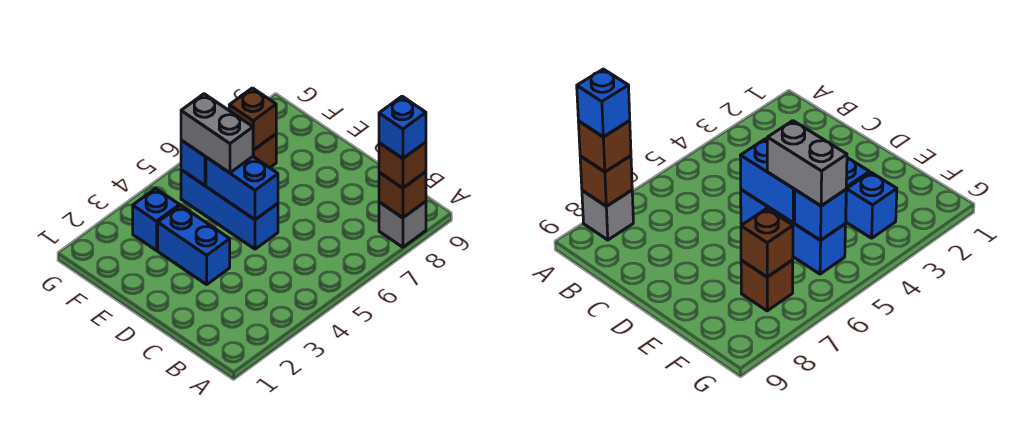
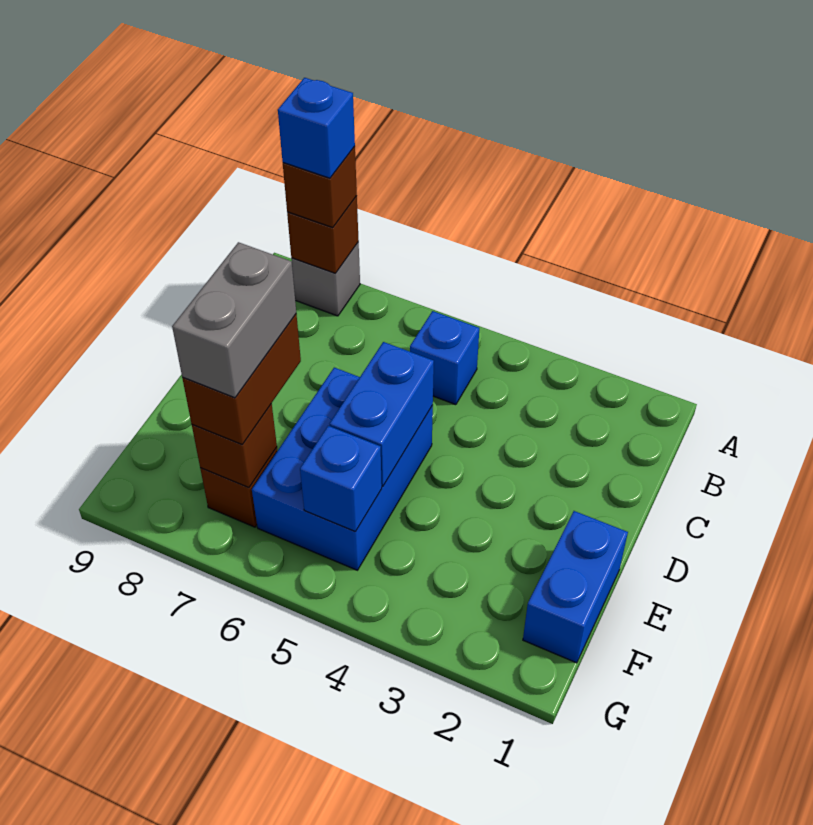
blue brick D3:E3 level 1 -> blue brick E1:F1 level 1
blue brick D5:F5 level 1 -> blue brick D5:F6 level 1
grey brick E5:F5 level 3 -> grey brick E7:F7 level 4
none -> brown brick E7:F7 level 3
blue brick F3 level 1 -> blue brick B5 level 1

